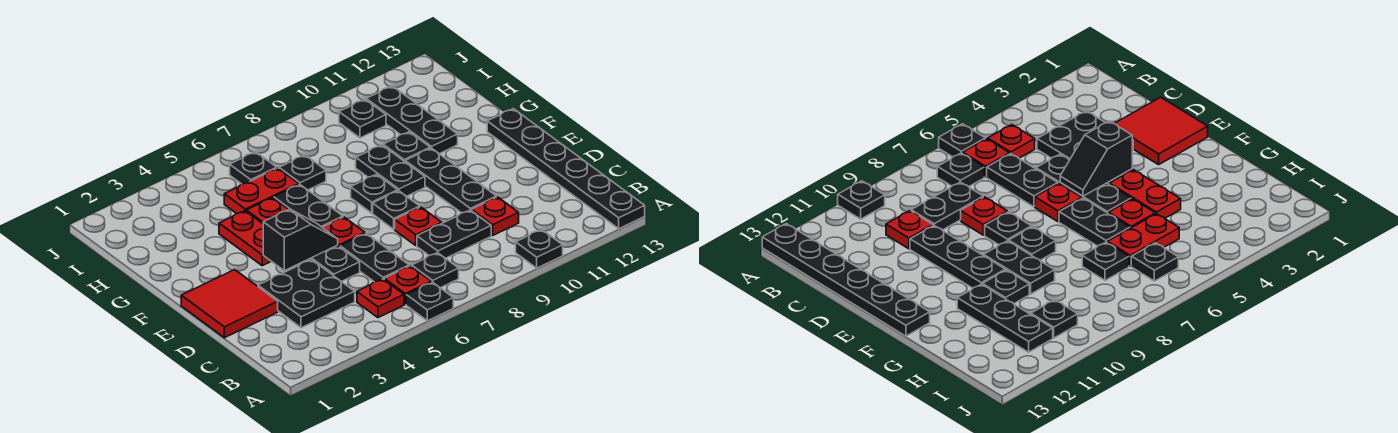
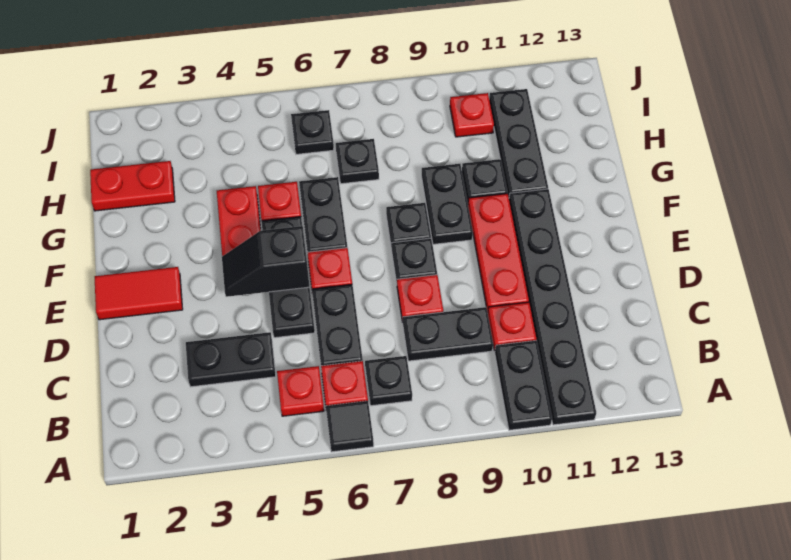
black plate A6 level 1 -> black tile A6 level 1
black plate A10 level 1 -> black plate A10:B10 level 1
black plate A13:F13 level 1 -> black plate A11:F11 level 1
black plate C3:D4 level 1 -> black plate C3:C4 level 1
red tile D1:E2 level 1 -> red tile E1:E2 level 1
black plate D10:F10 level 1 -> red plate D10:F10 level 1
black slope E4:E5 level 2 top 4 -> black slope E4:E5 level 2 top 5
red plate H5:H6 level 1 -> red plate H1:H2 level 1
black plate I10 level 1 -> red plate I10 level 1

